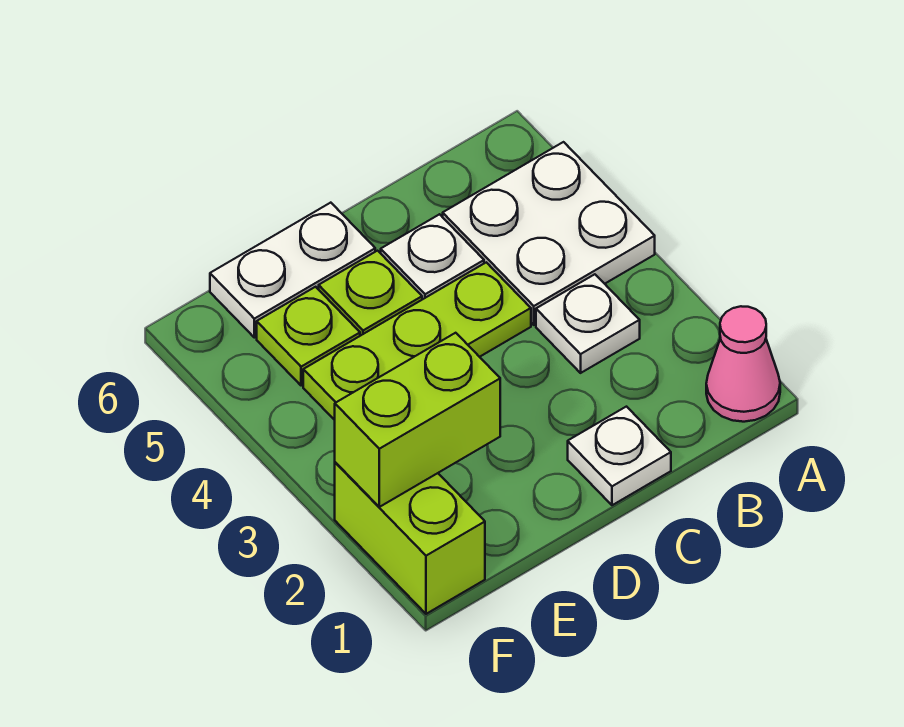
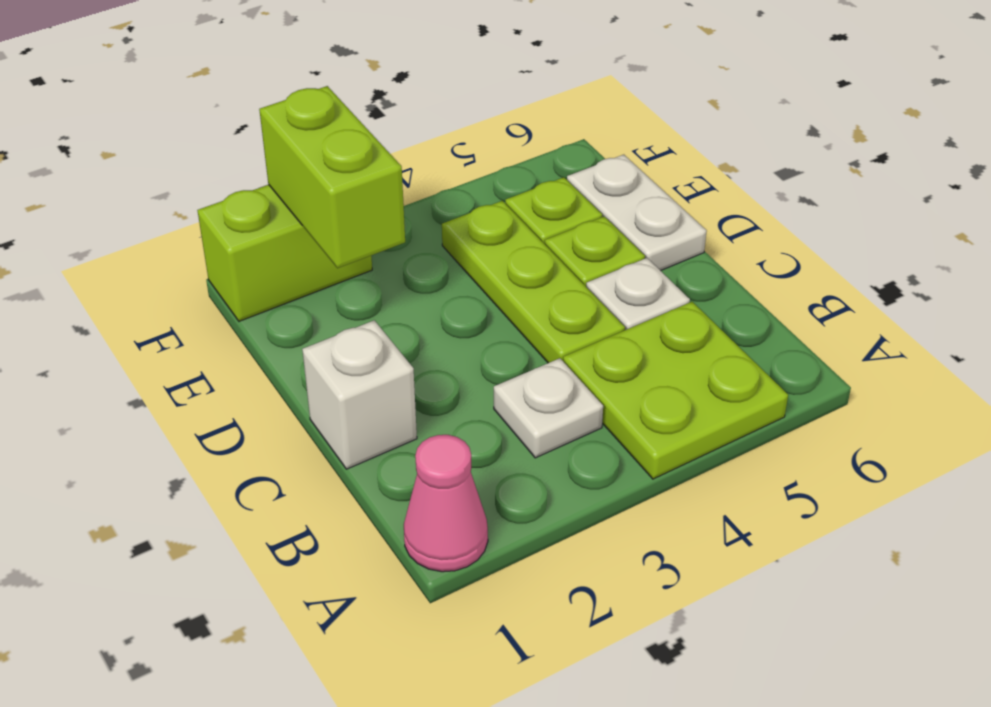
white plate A4:B5 level 1 -> lime plate A4:B5 level 1
white plate C1 level 1 -> white brick C1 level 1

